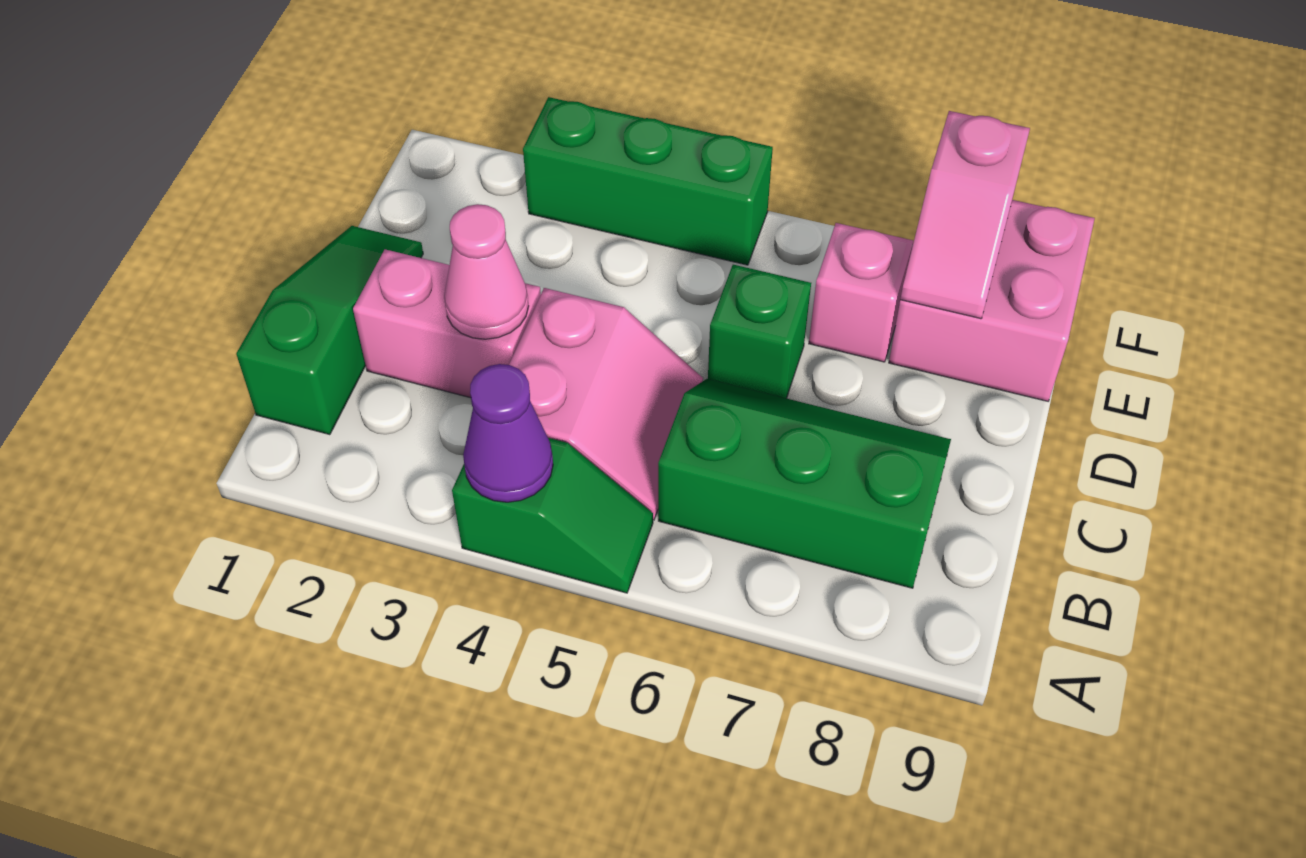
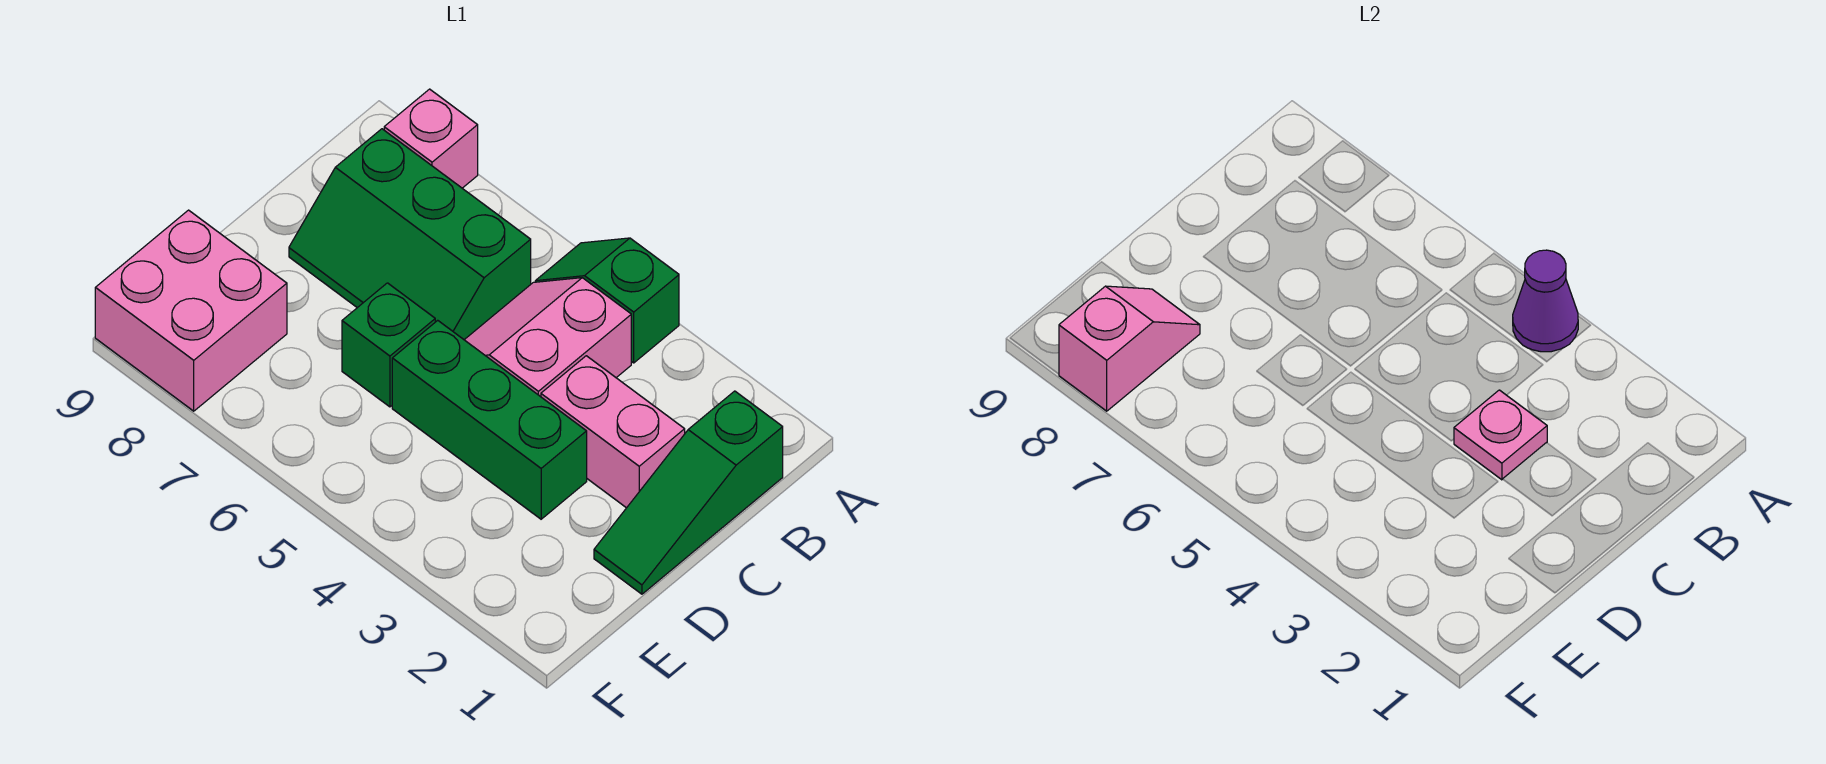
pink cone C3 level 2 -> pink plate C3 level 2
pink brick E7 level 1 -> pink brick A8 level 1
green brick F3:F5 level 1 -> green brick D3:D5 level 1

